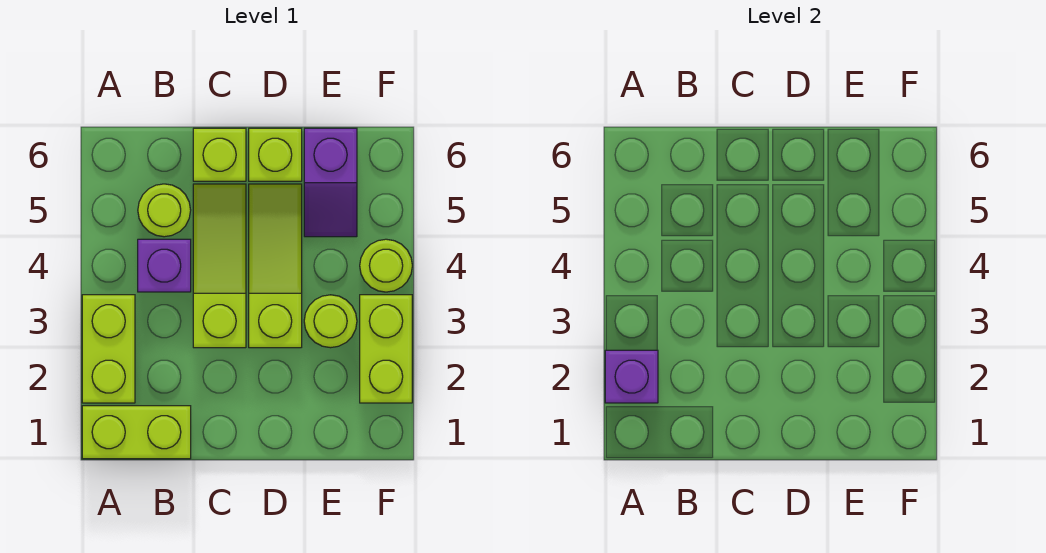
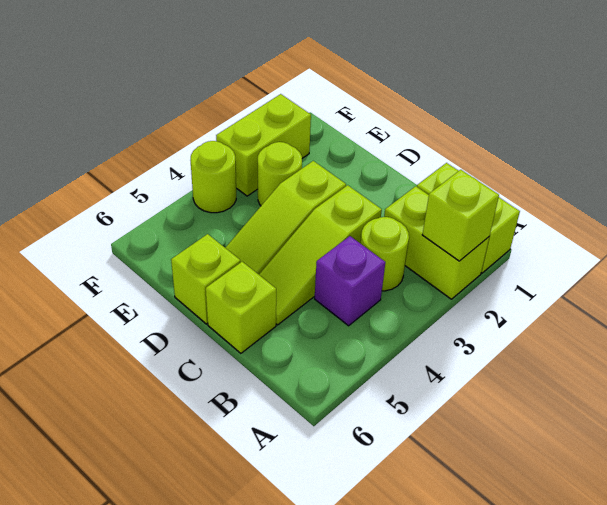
lime brick A2:A3 level 1 -> lime brick A2:B2 level 1
purple brick A2 level 2 -> lime brick A2 level 2
lime round brick B5 level 1 -> lime round brick B3 level 1
purple slope E5:E6 level 1 top 6 -> none

